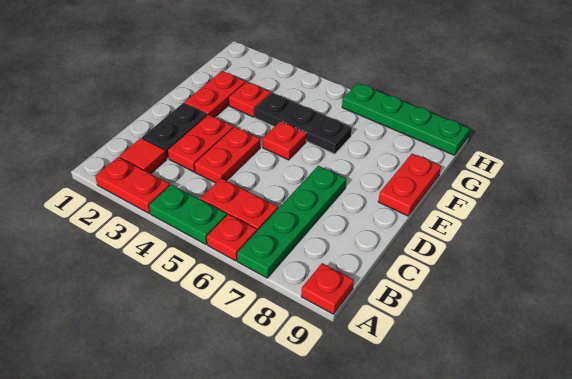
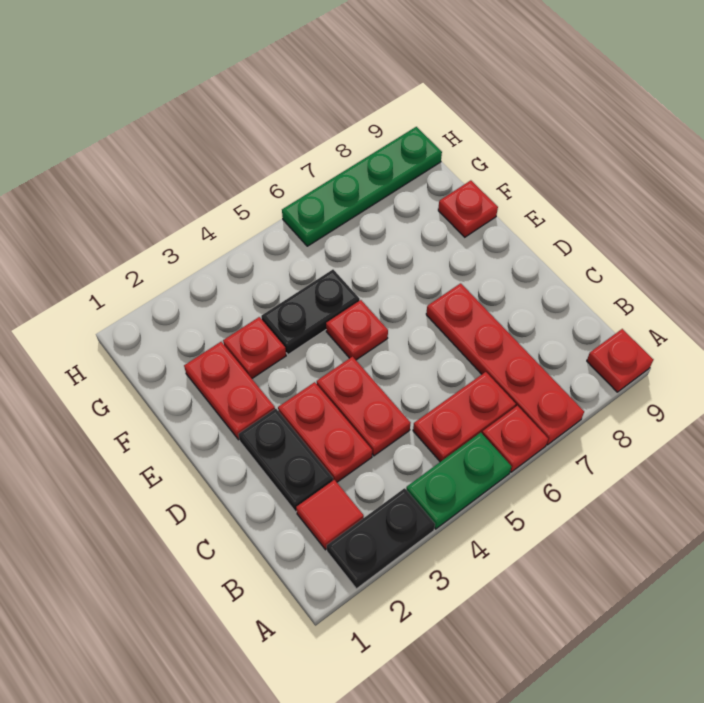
red plate A2:A3 level 1 -> black plate A2:A3 level 1
green plate A7:D7 level 1 -> red plate A7:D7 level 1
red plate E9:F9 level 1 -> red plate F9 level 1
black plate F4:F6 level 1 -> black plate F4:F5 level 1

